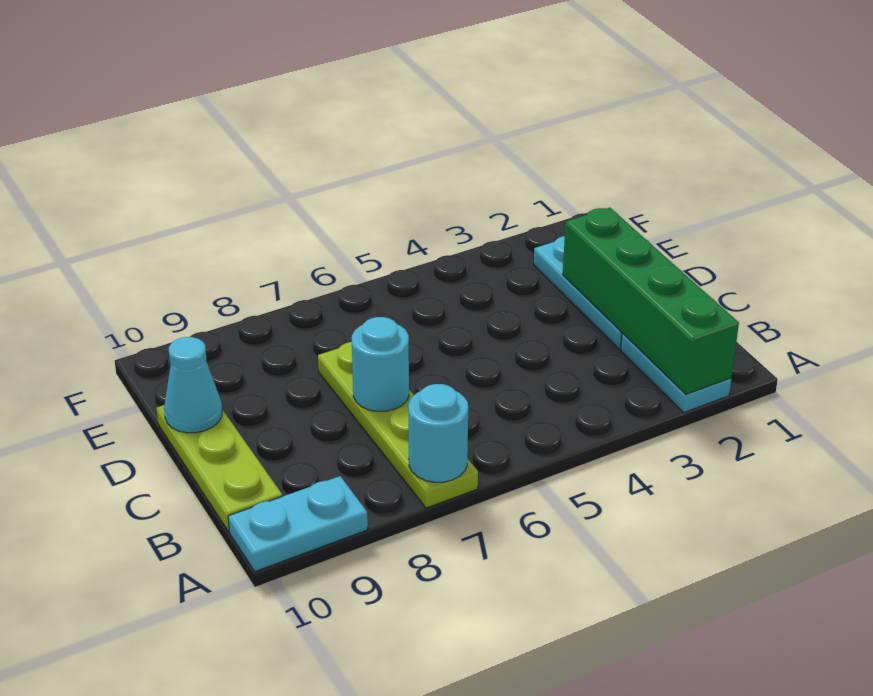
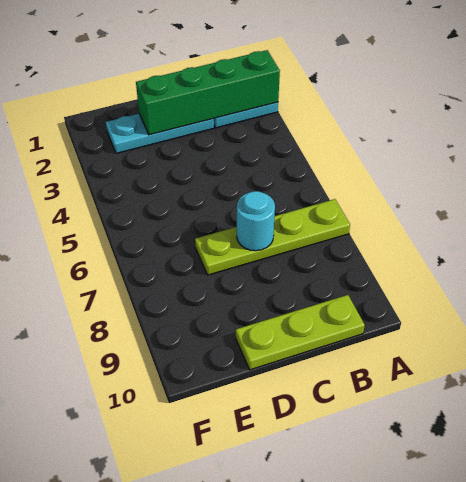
cyan round brick A7 level 2 -> none
cyan plate A9:A10 level 1 -> none
cyan cone D10 level 2 -> none

